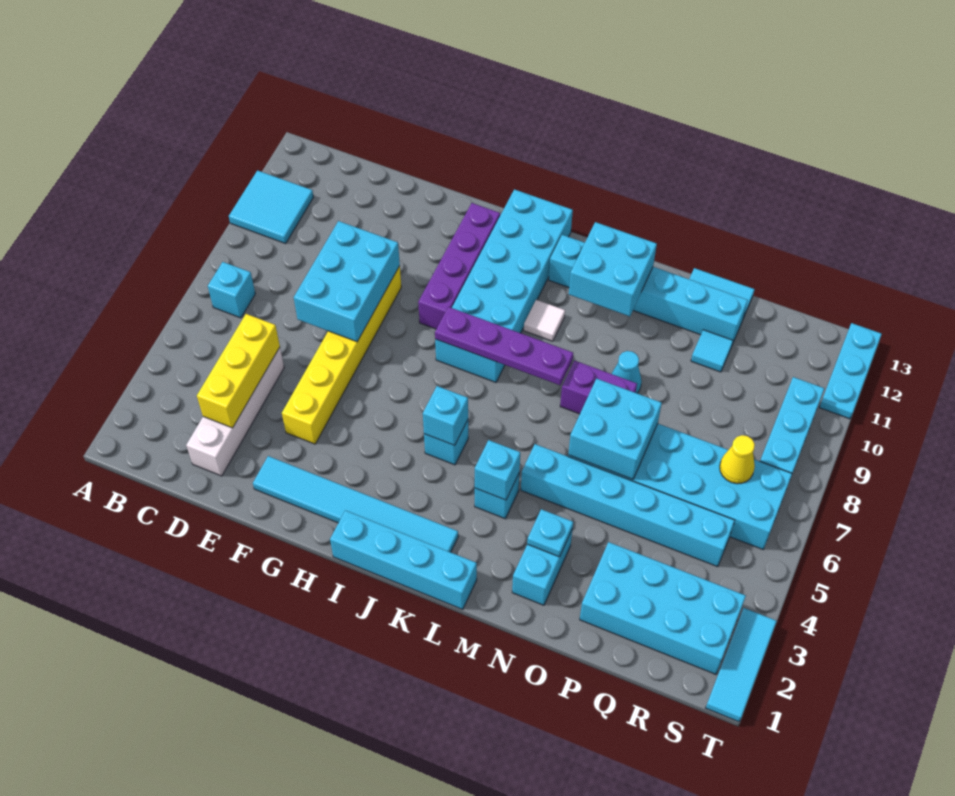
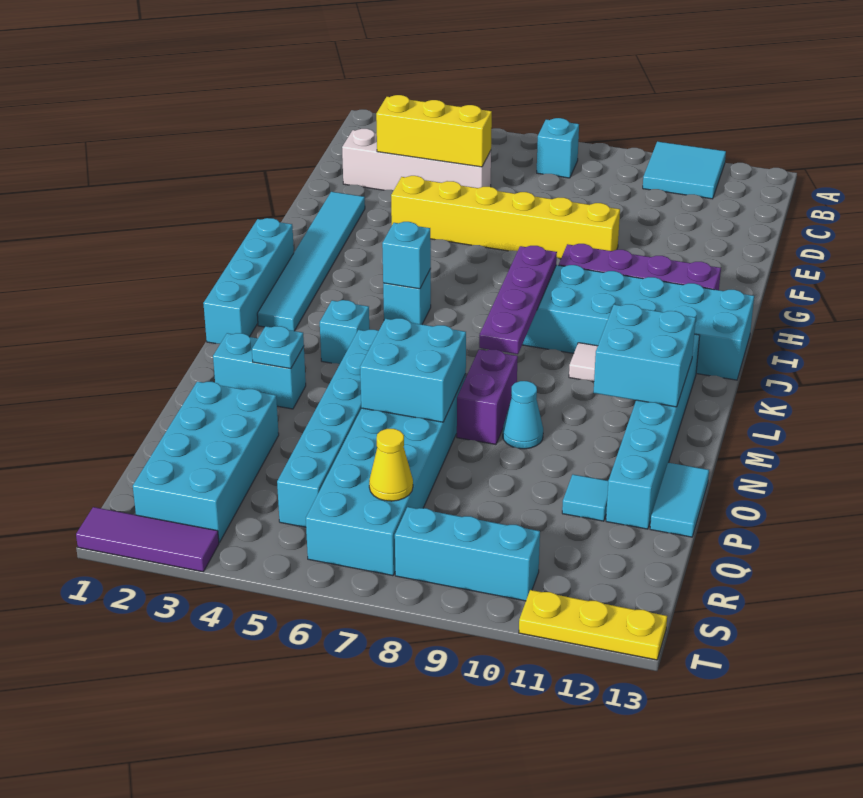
cyan brick E7:F9 level 2 -> none
cyan brick L4 level 2 -> none
cyan tile T1:T3 level 1 -> purple tile T1:T3 level 1
cyan plate T11:T13 level 1 -> yellow plate T11:T13 level 1

